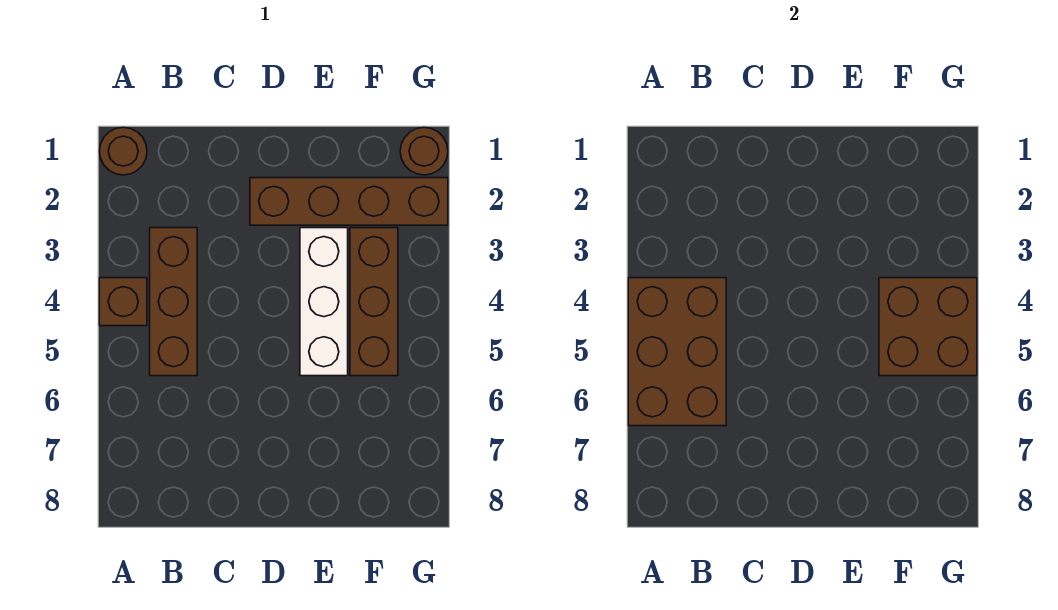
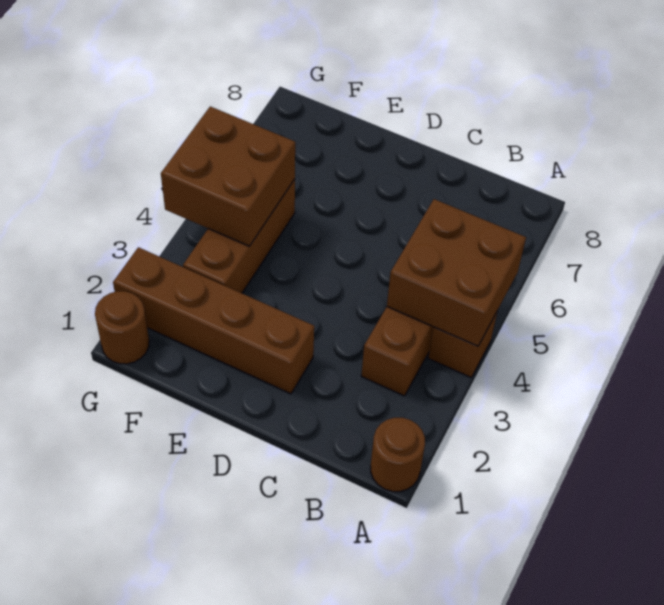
brown brick A4:B6 level 2 -> brown brick A4:B5 level 2
white brick E3:E5 level 1 -> none

